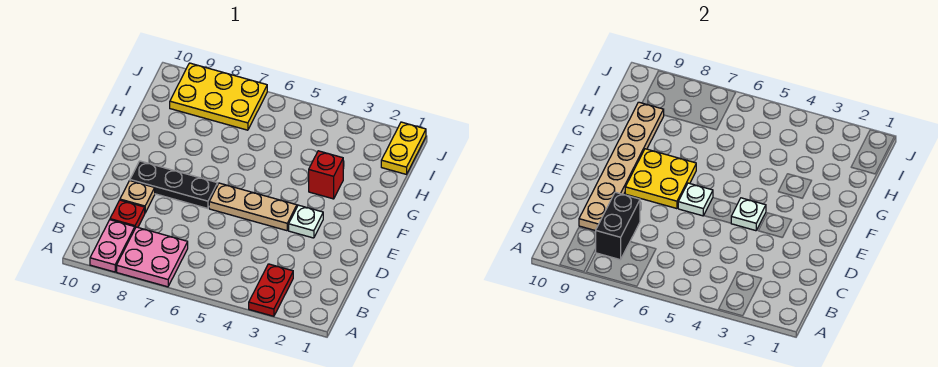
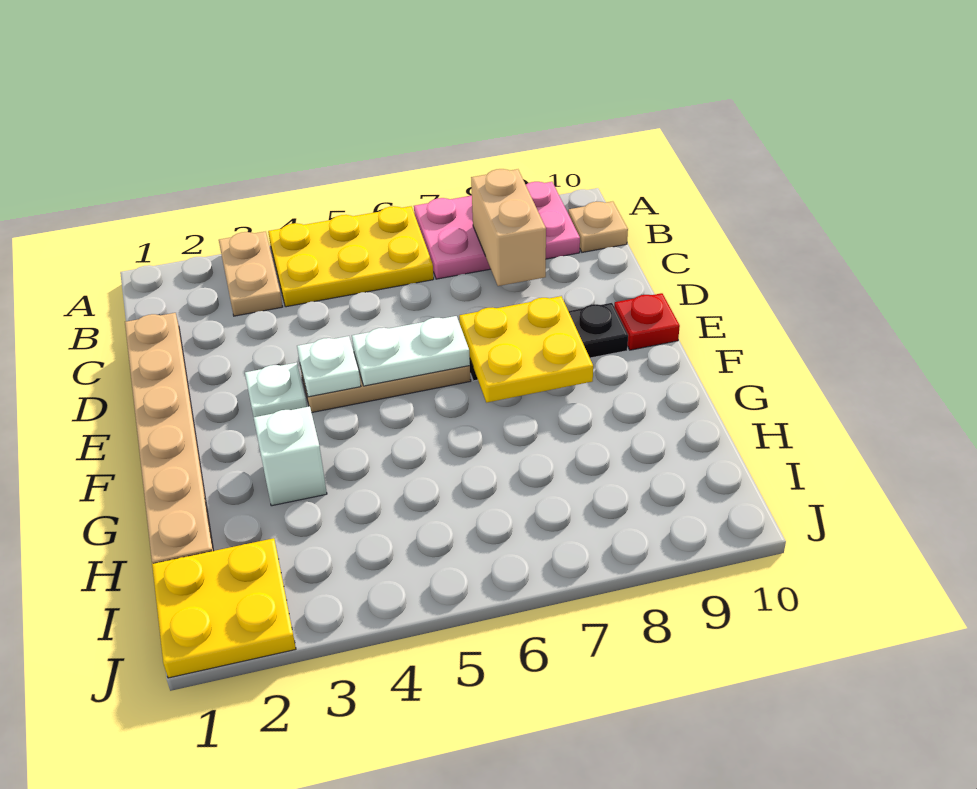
red plate A3:B3 level 1 -> tan plate A3:B3 level 1
black brick B8:C8 level 2 -> tan brick B8:C8 level 2
red plate C9 level 1 -> red plate E10 level 1
tan plate C9:H9 level 2 -> tan plate C1:H1 level 1
tan plate D9 level 1 -> tan plate B10 level 1
white plate E6 level 2 -> white plate E5:E6 level 2
red brick G3 level 1 -> white brick G3 level 1
yellow plate I1:J1 level 1 -> yellow plate I1:J2 level 1
yellow plate I7:J9 level 1 -> yellow plate A4:B6 level 1

